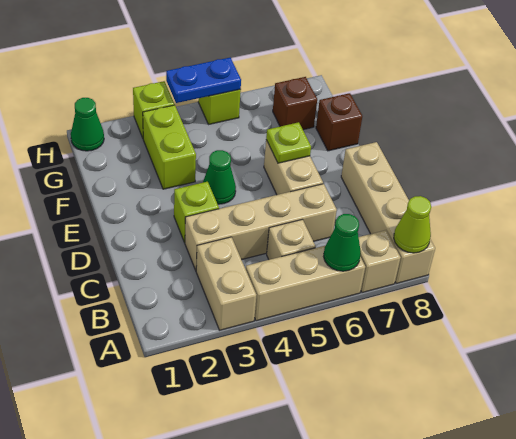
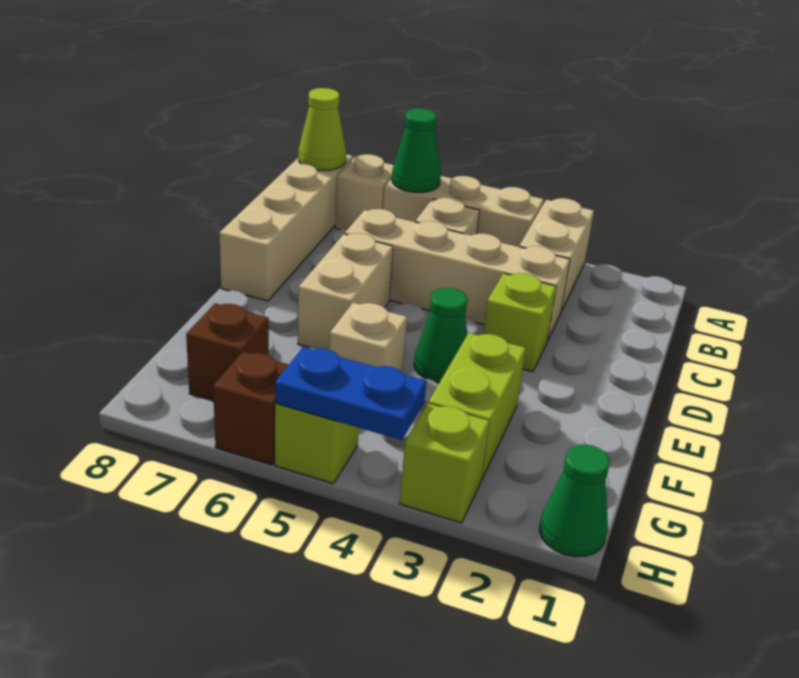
lime plate E6 level 2 -> none
none -> tan brick F5 level 1
brown brick F8 level 1 -> brown brick H6 level 1

